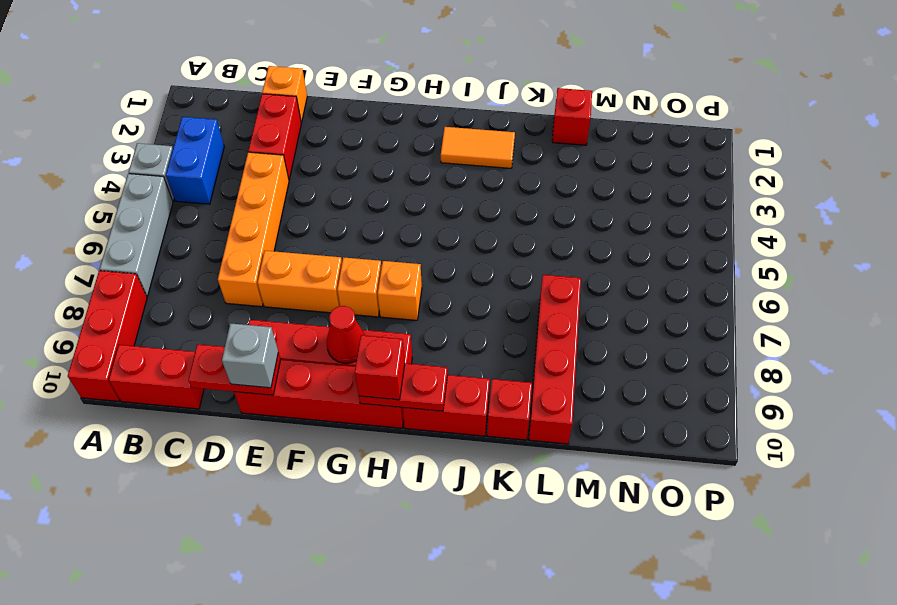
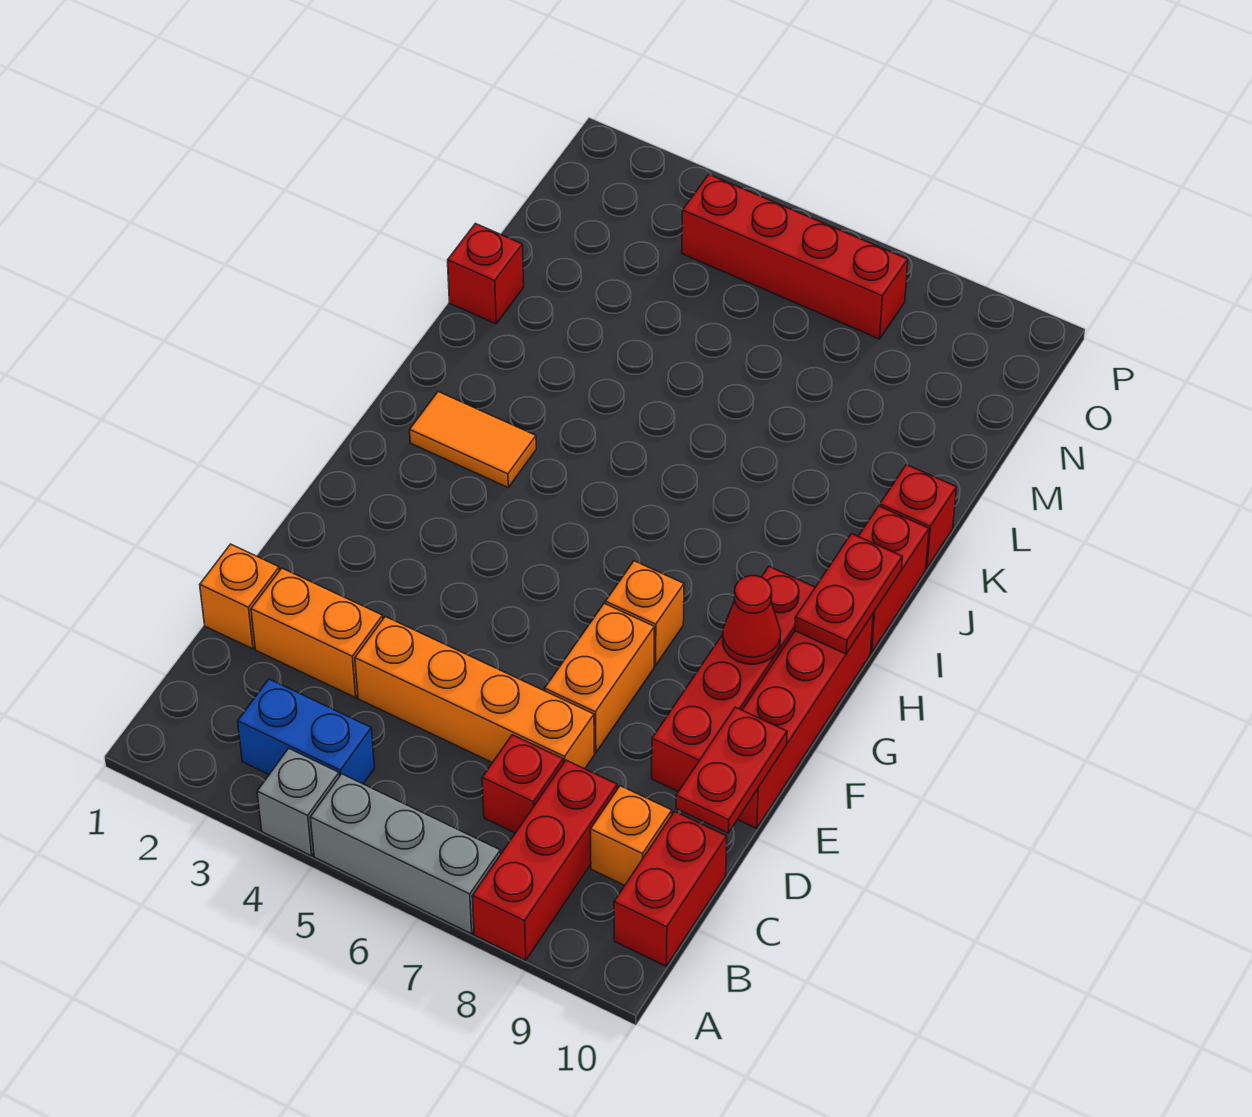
red brick A8:A10 level 1 -> red brick A8:C8 level 1
red brick D2:D3 level 1 -> orange brick D2:D3 level 1
grey brick E10 level 3 -> none
orange brick H7 level 1 -> orange brick C9 level 1
red brick H10 level 3 -> red brick C7 level 1
orange tile I2:J2 level 1 -> orange tile I2:I3 level 1
red brick L7:L10 level 1 -> red brick O4:O7 level 1

